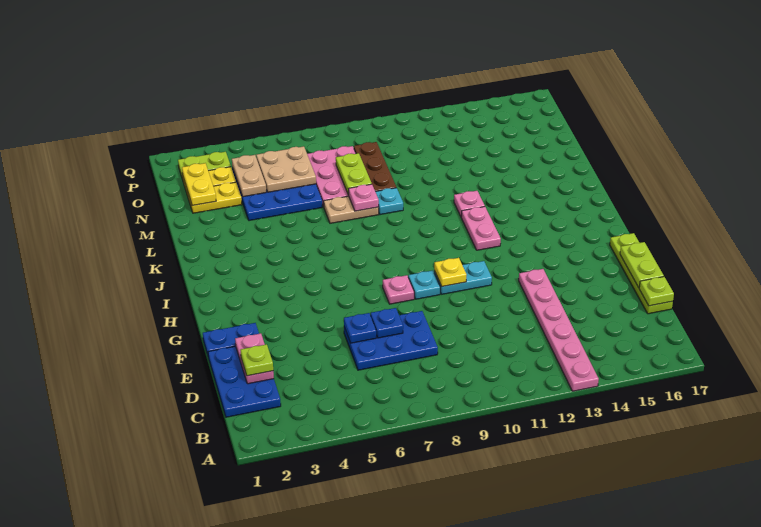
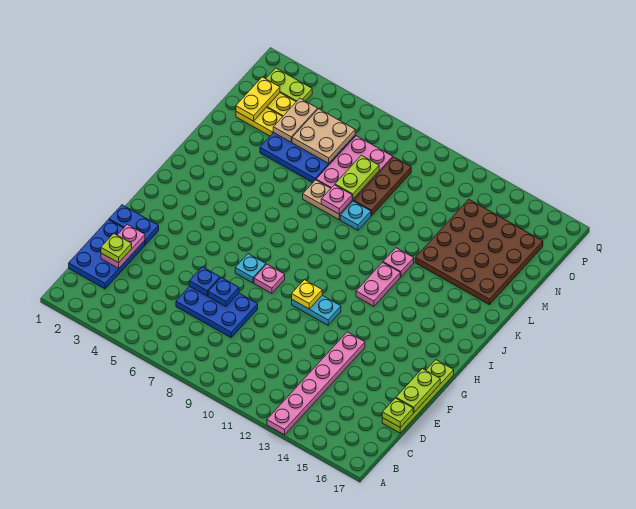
cyan plate G9 level 1 -> cyan plate G7 level 1
none -> brown plate L13:O16 level 1

